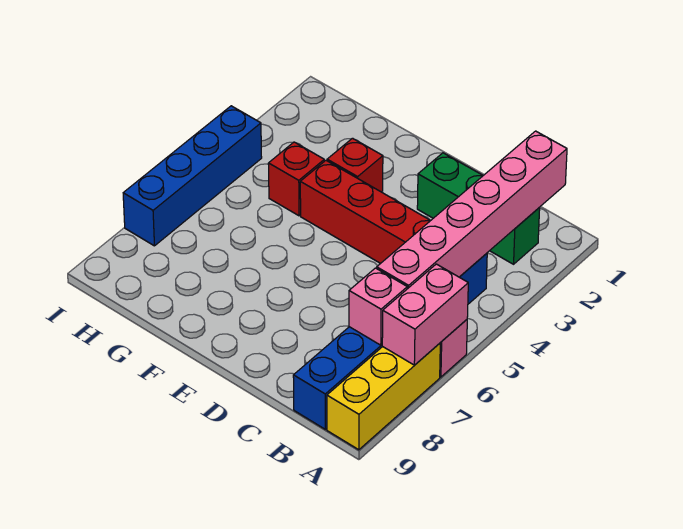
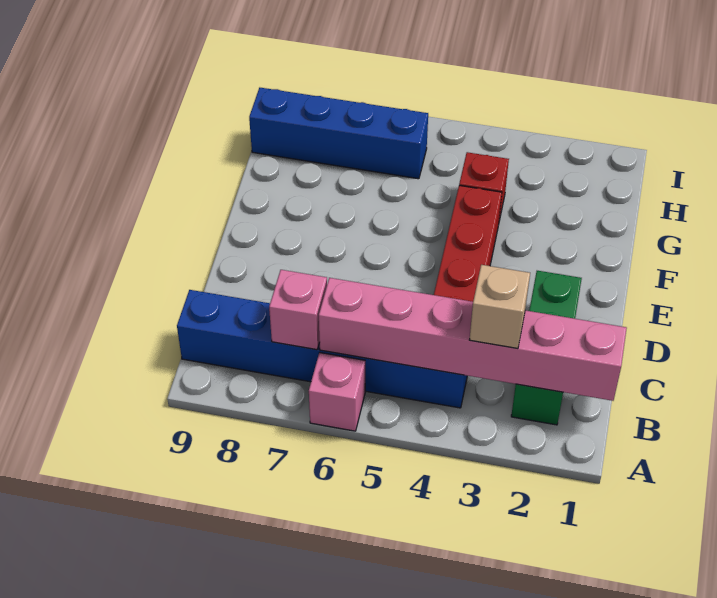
pink brick A6:A7 level 2 -> none
yellow brick A7:A9 level 1 -> none
none -> tan brick B3 level 3
red brick F3 level 1 -> none
blue brick I4:I7 level 1 -> blue brick H6:H9 level 1

